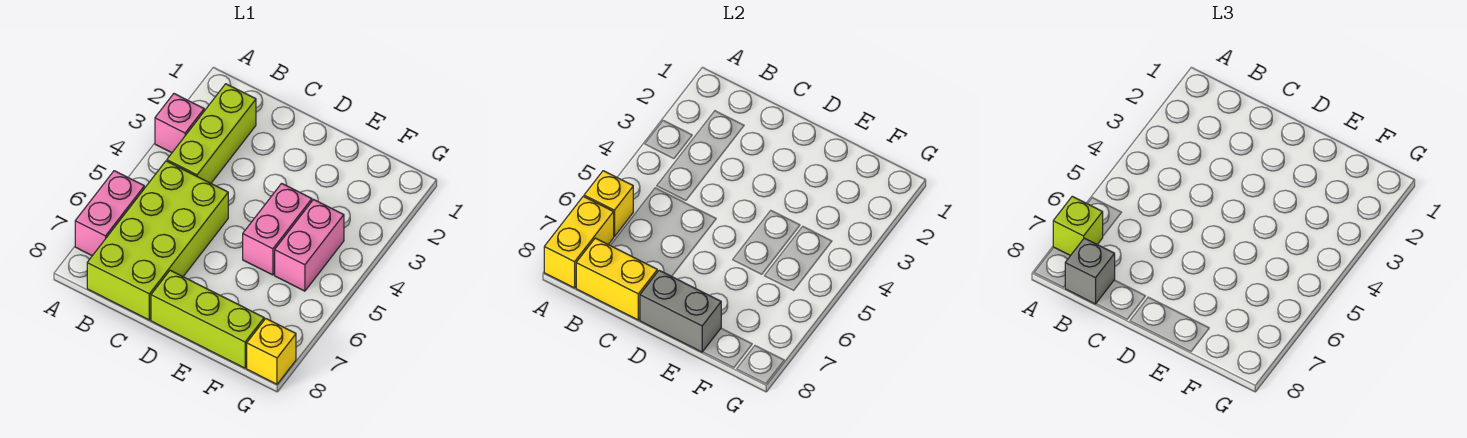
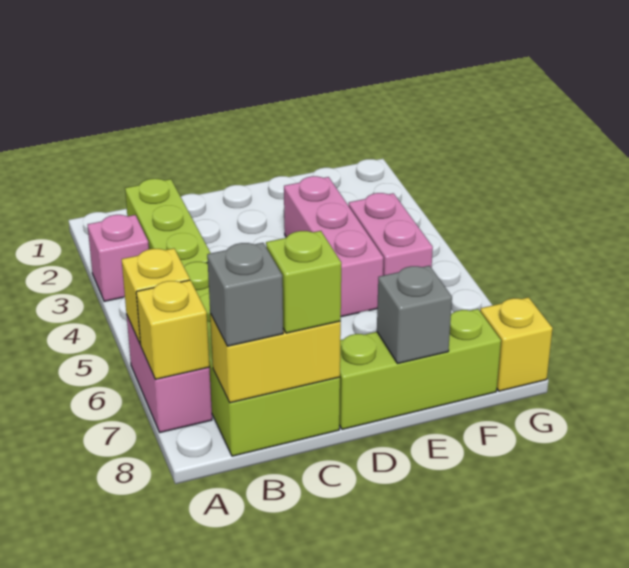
yellow brick A7:A8 level 2 -> yellow brick A7 level 2
lime brick A7 level 3 -> lime brick C8 level 3
grey brick D8:E8 level 2 -> grey brick E8 level 2
pink brick E4:E5 level 1 -> pink brick E3:E5 level 1

